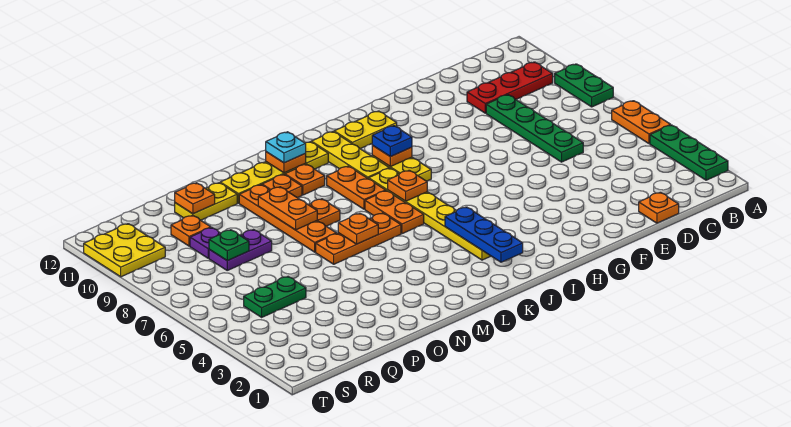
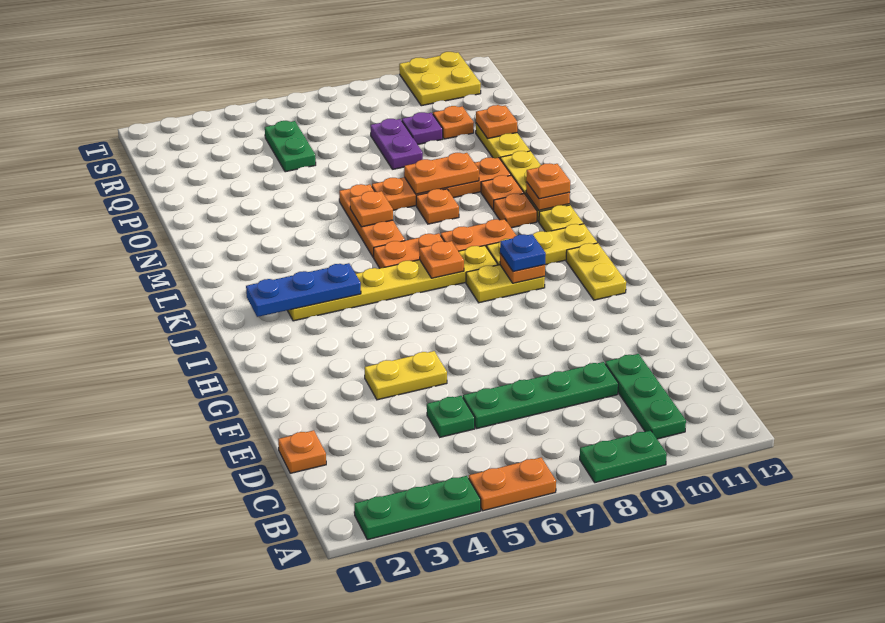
red plate B10:D10 level 1 -> green plate B10:D10 level 1
none -> yellow plate F4:F5 level 1
cyan plate L11 level 3 -> orange plate L11 level 3
green plate Q8 level 2 -> green plate D5 level 1

